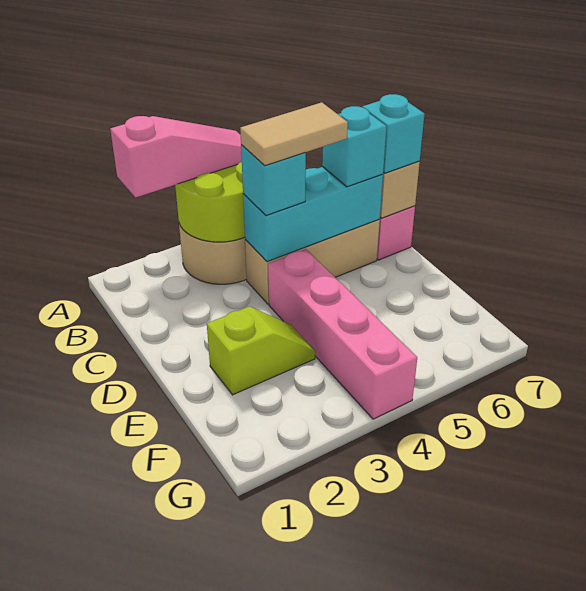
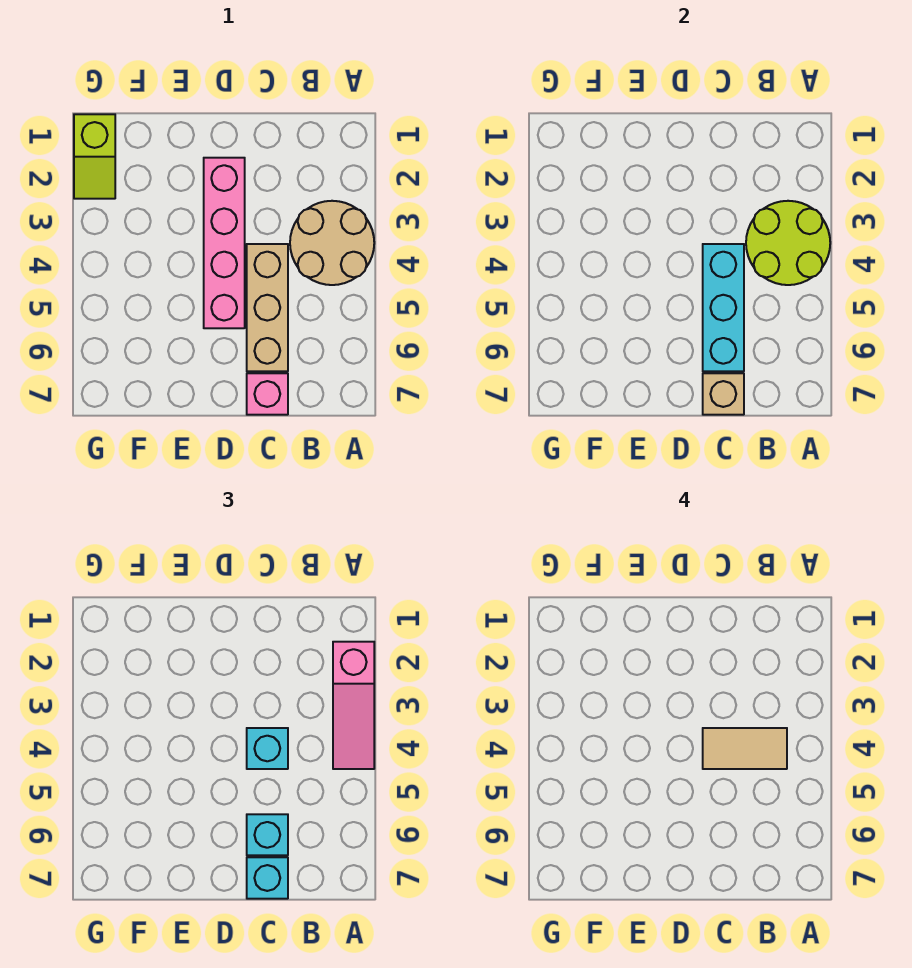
tan tile C4:C5 level 4 -> tan tile B4:C4 level 4
pink brick D4:G4 level 1 -> pink brick D2:D5 level 1
lime slope E2:E3 level 1 top 2 -> lime slope G1:G2 level 1 top 1

